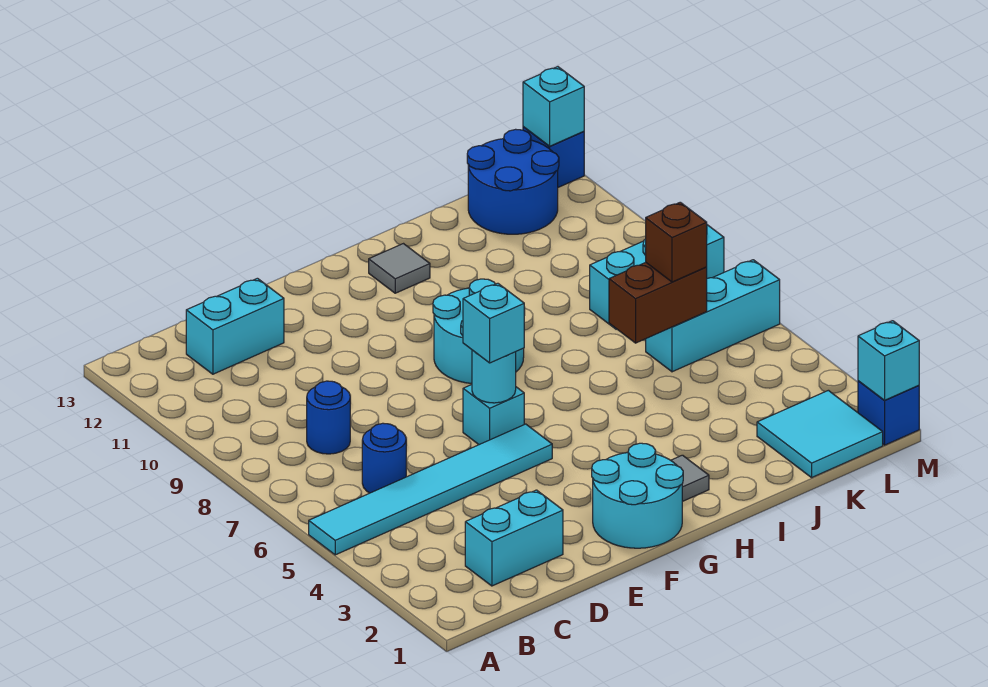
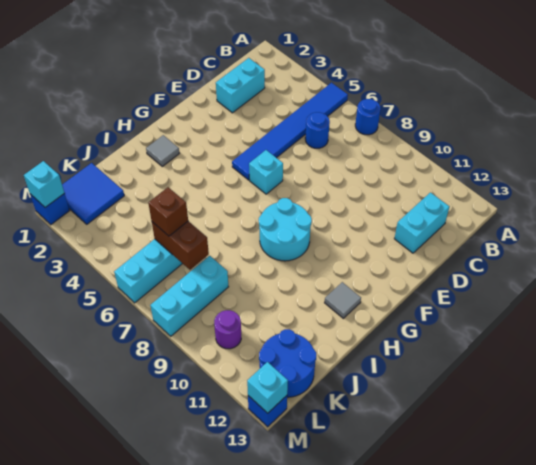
cyan tile A5:F5 level 1 -> blue tile A5:F5 level 1
blue round brick C8 level 1 -> blue round brick A7 level 1
cyan round brick F1:G2 level 1 -> none
cyan round brick F6 level 2 -> none
cyan brick F6 level 3 -> none
brown brick J6:K6 level 2 -> brown brick K6:K7 level 2
cyan tile K1:L2 level 1 -> blue tile K1:L2 level 1
none -> purple round brick L10 level 1

